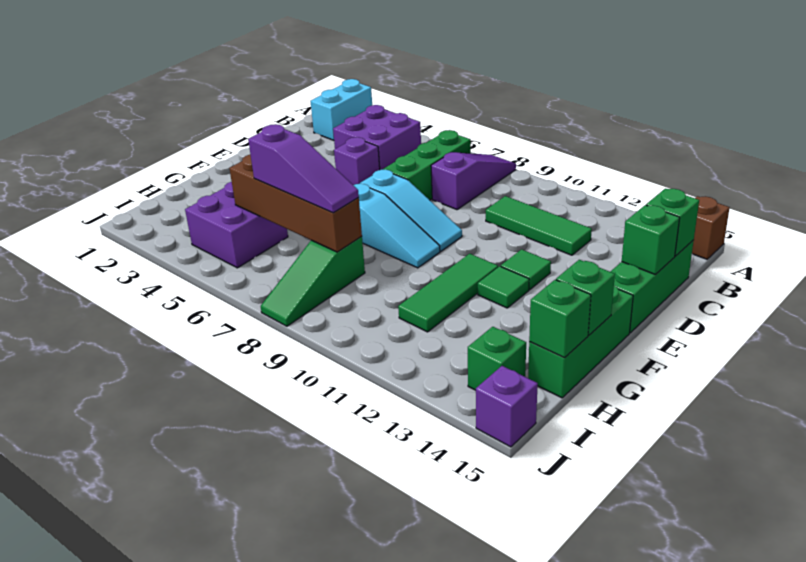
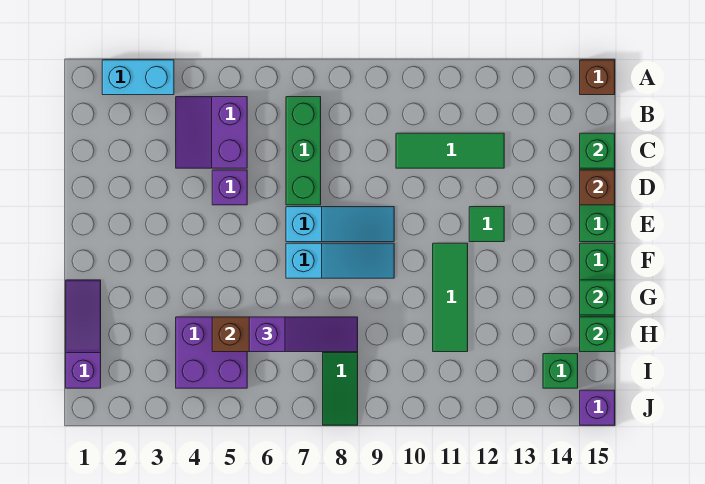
cyan brick A2:B2 level 1 -> cyan brick A2:A3 level 1
purple slope A8:C8 level 1 top C -> purple slope G1:I1 level 1 top I
purple brick B4:C5 level 1 -> purple slope B4:C5 level 1 top 5
green brick D15 level 2 -> brown brick D15 level 2
green tile F12 level 1 -> none

